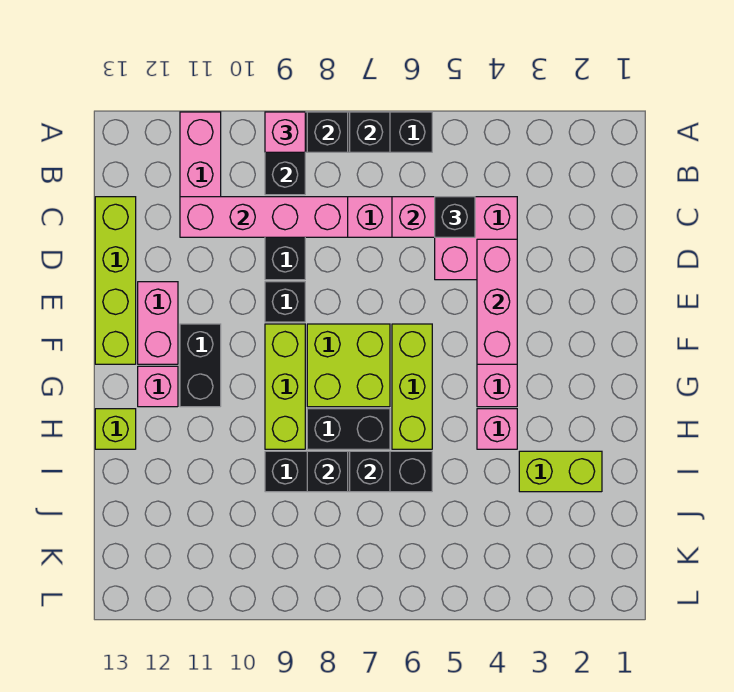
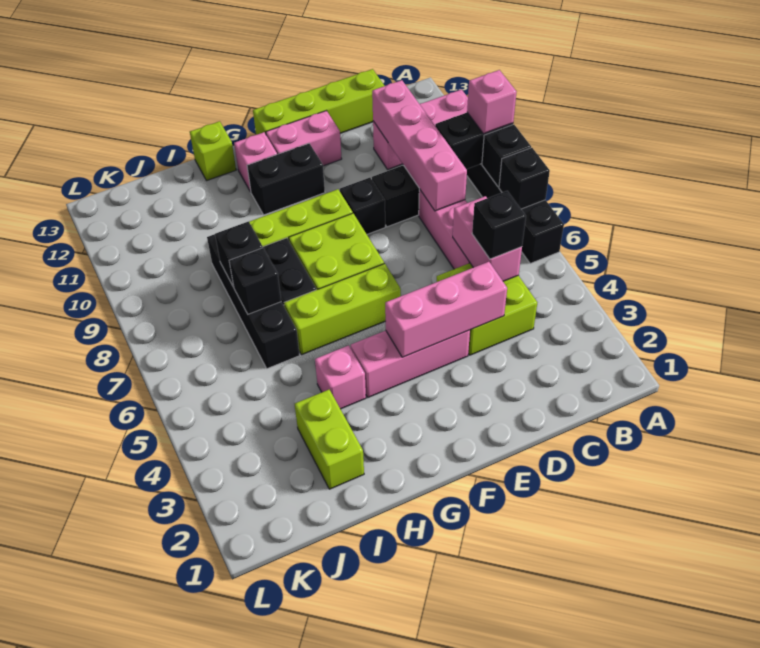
pink brick C4:D5 level 1 -> lime brick C4:D5 level 1

